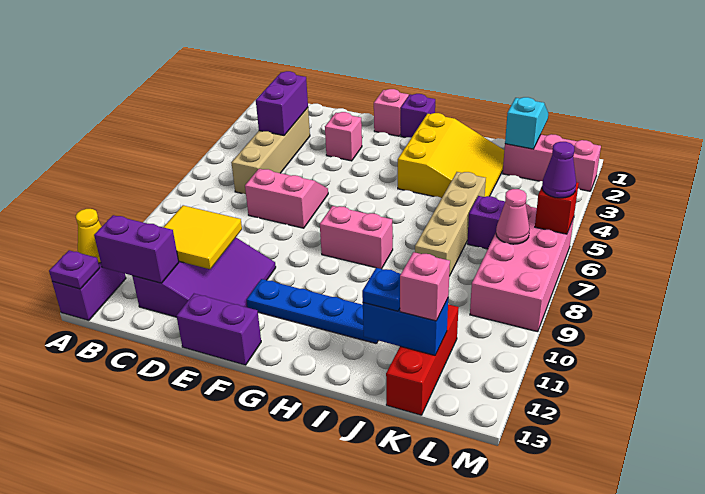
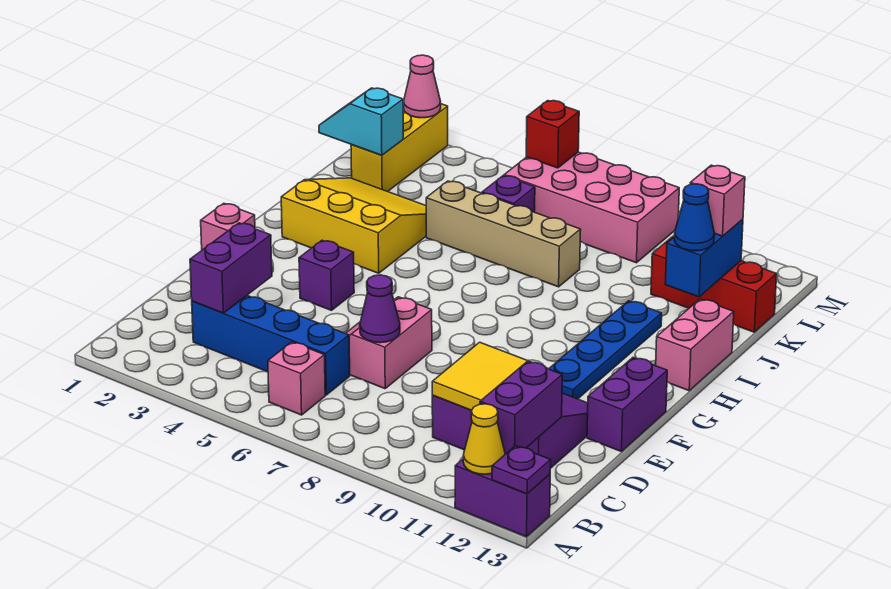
tan brick C3:C6 level 1 -> blue brick C3:C6 level 1
purple brick C3:C4 level 2 -> purple brick C3:D3 level 2
pink brick E3 level 1 -> pink brick B6 level 1
purple brick G1 level 1 -> purple brick F4 level 1
pink brick G8:H8 level 1 -> pink brick H13:I13 level 1
blue plate J12 level 3 -> blue cone J12 level 3
pink brick K2:M2 level 1 -> yellow brick K2:M2 level 1
pink cone L7 level 2 -> pink cone M2 level 2
purple cone M6 level 3 -> purple cone D7 level 2

